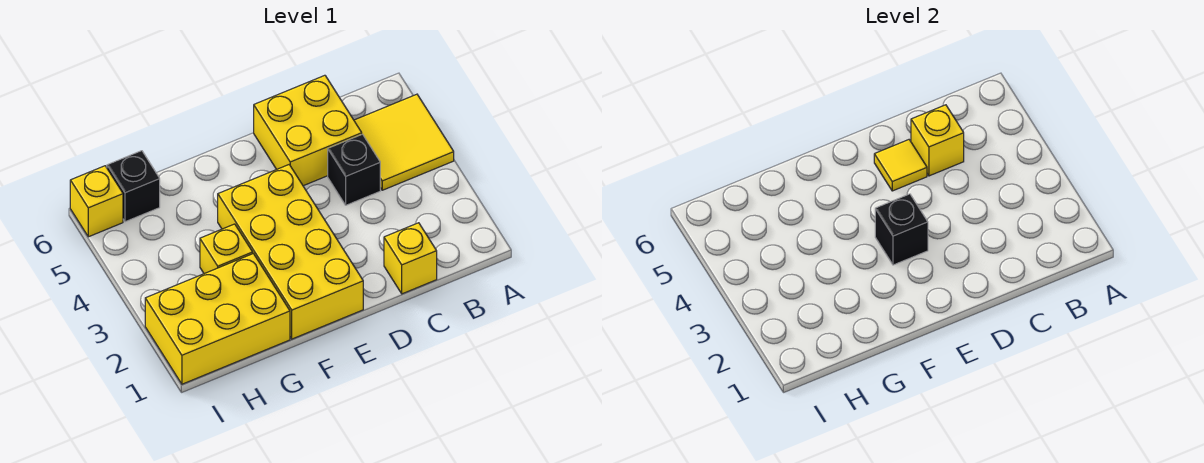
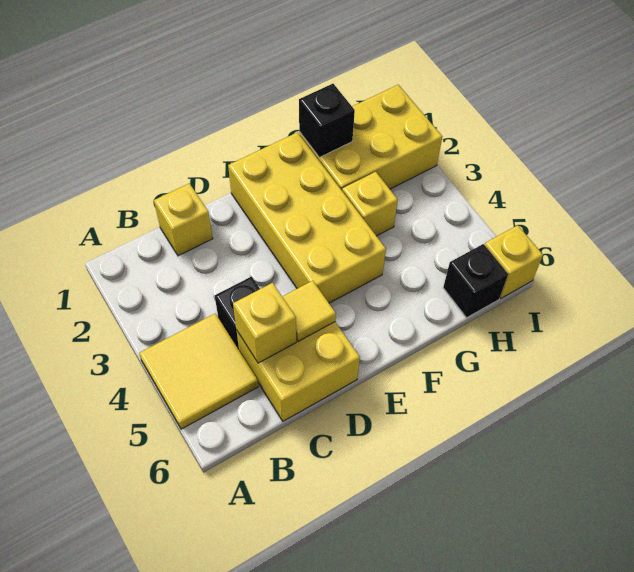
black brick E3 level 2 -> black brick G1 level 2

